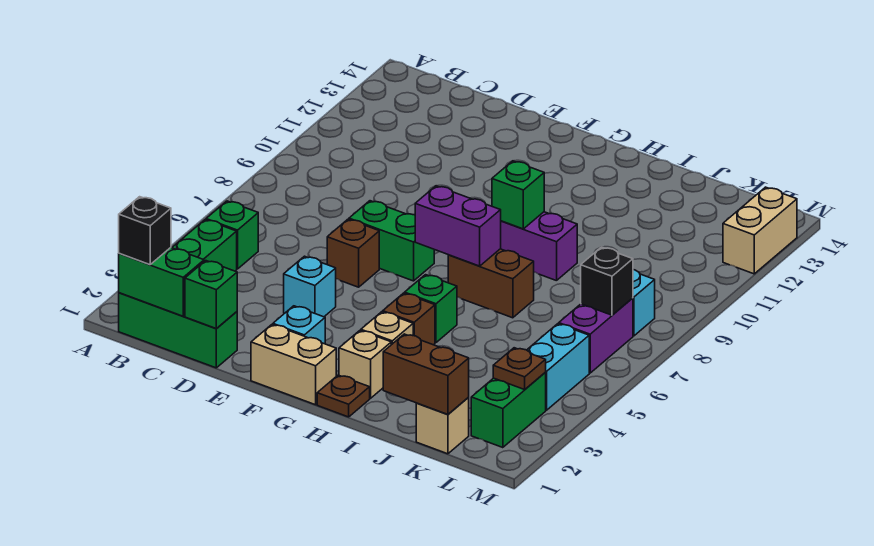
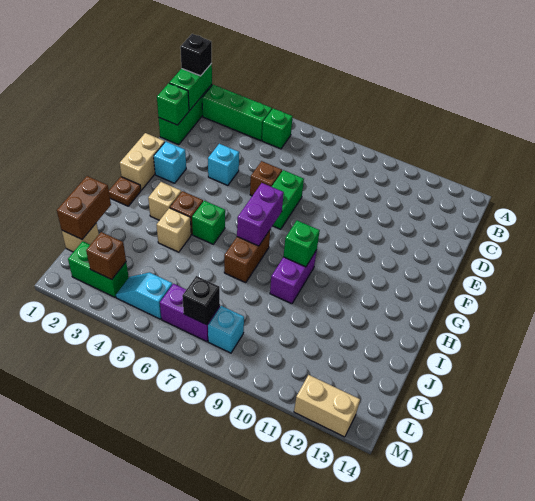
tan brick H2 level 1 -> tan brick I4 level 1
brown plate L3 level 2 -> brown brick L3 level 2
cyan brick L4:L5 level 1 -> cyan slope L4:L5 level 1 top 5

